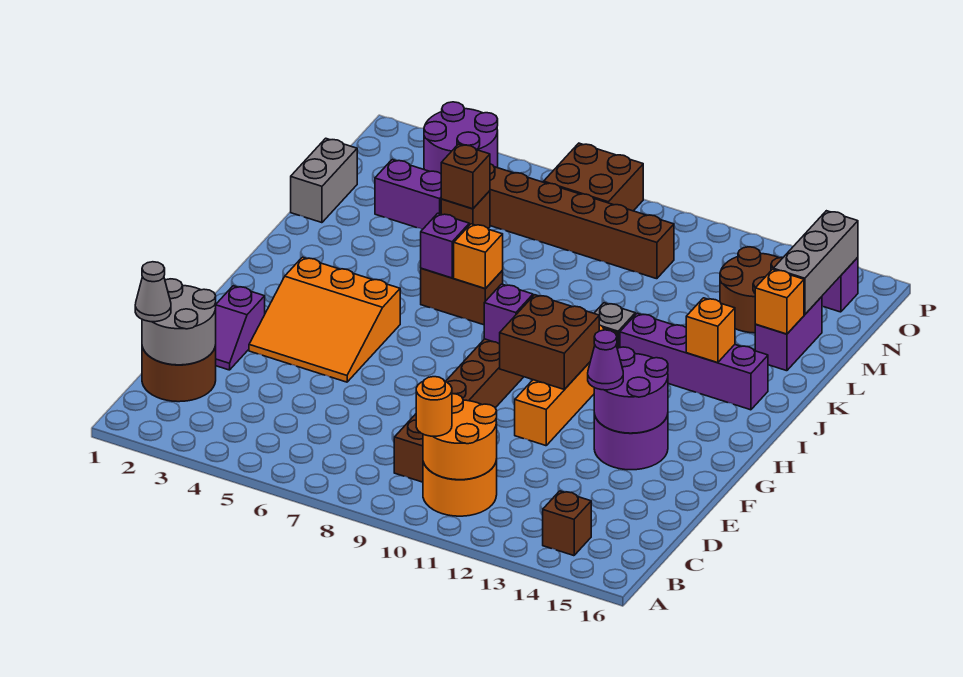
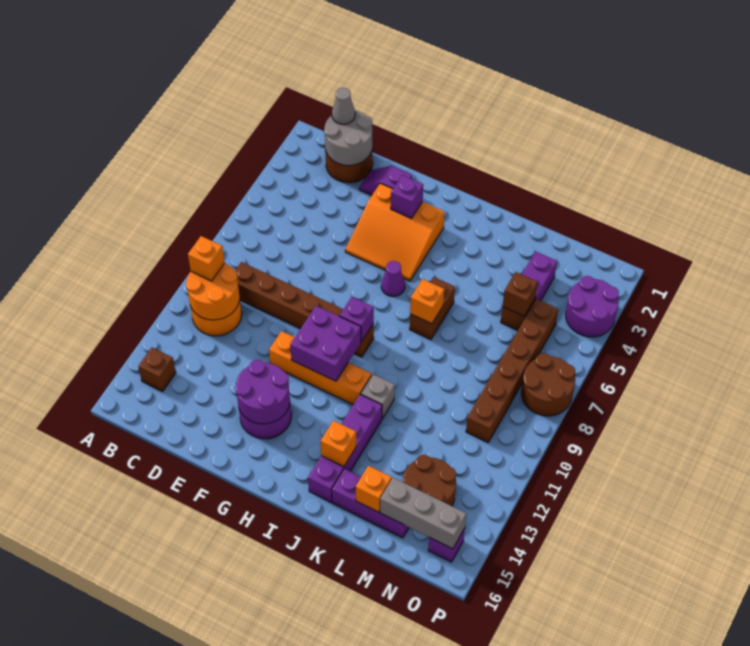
orange round brick B10 level 3 -> orange brick B10 level 3
orange slope F3:H5 level 1 top H -> orange slope F3:H5 level 1 top 3
purple cone F13 level 3 -> purple cone H6 level 1
brown brick G10:H11 level 2 -> purple brick G10:H11 level 2
purple brick J6 level 2 -> purple brick G3 level 2
grey brick L1:M1 level 1 -> none
purple brick L15:M15 level 1 -> purple brick K15:M15 level 1
brown brick O7:P8 level 1 -> brown round brick O7:P8 level 1

